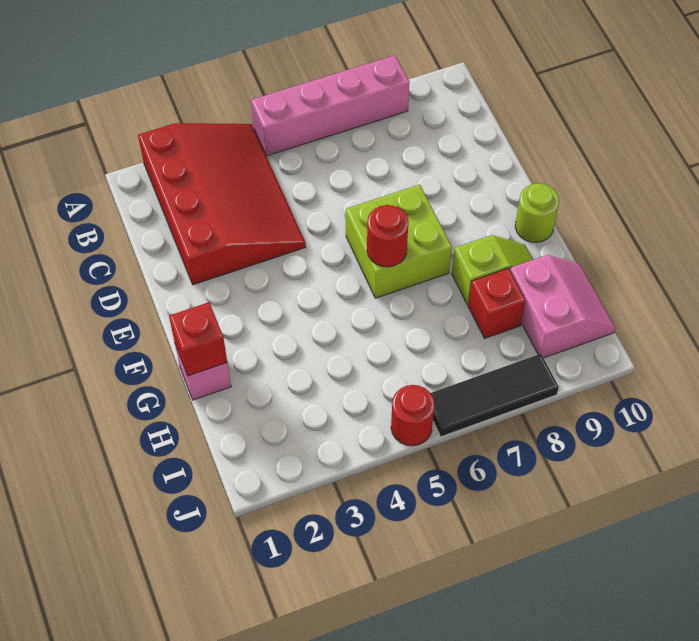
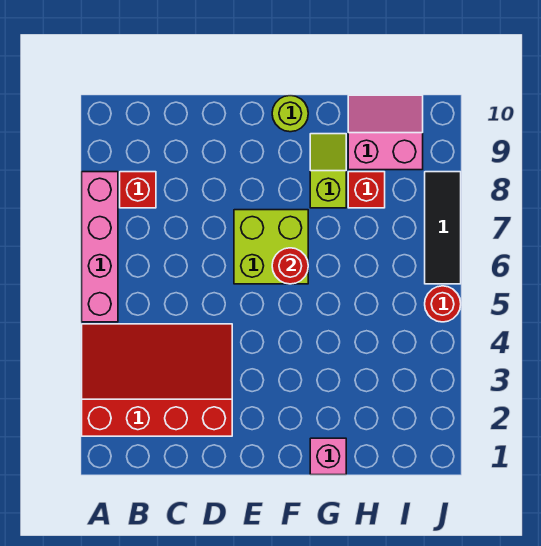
red brick G1 level 2 -> red brick B8 level 1

